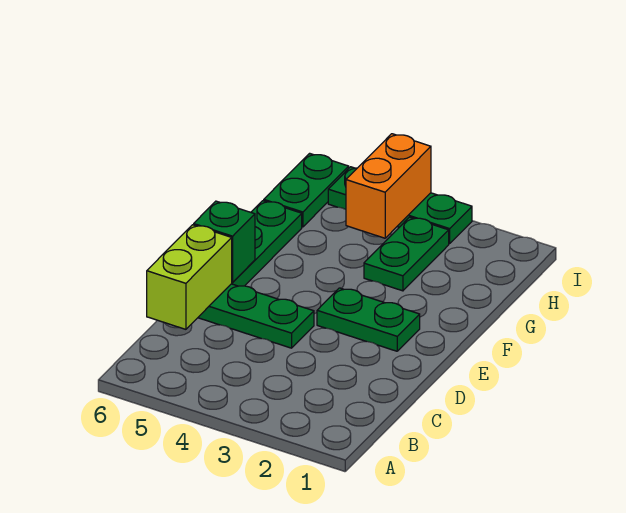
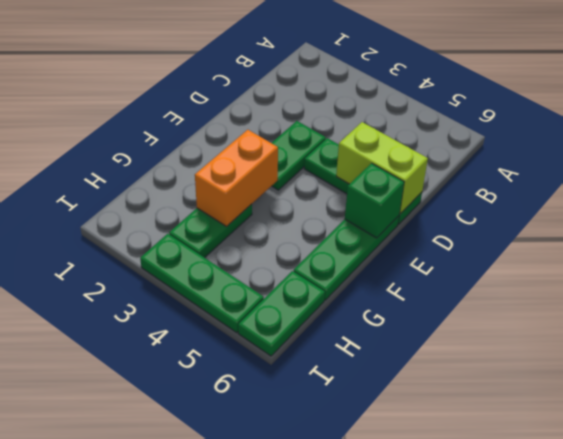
lime brick C6:D6 level 2 -> lime brick D5:D6 level 2
green plate E2:E3 level 1 -> green plate D3:E3 level 1
orange brick H4:I4 level 2 -> orange brick F3:G3 level 2

